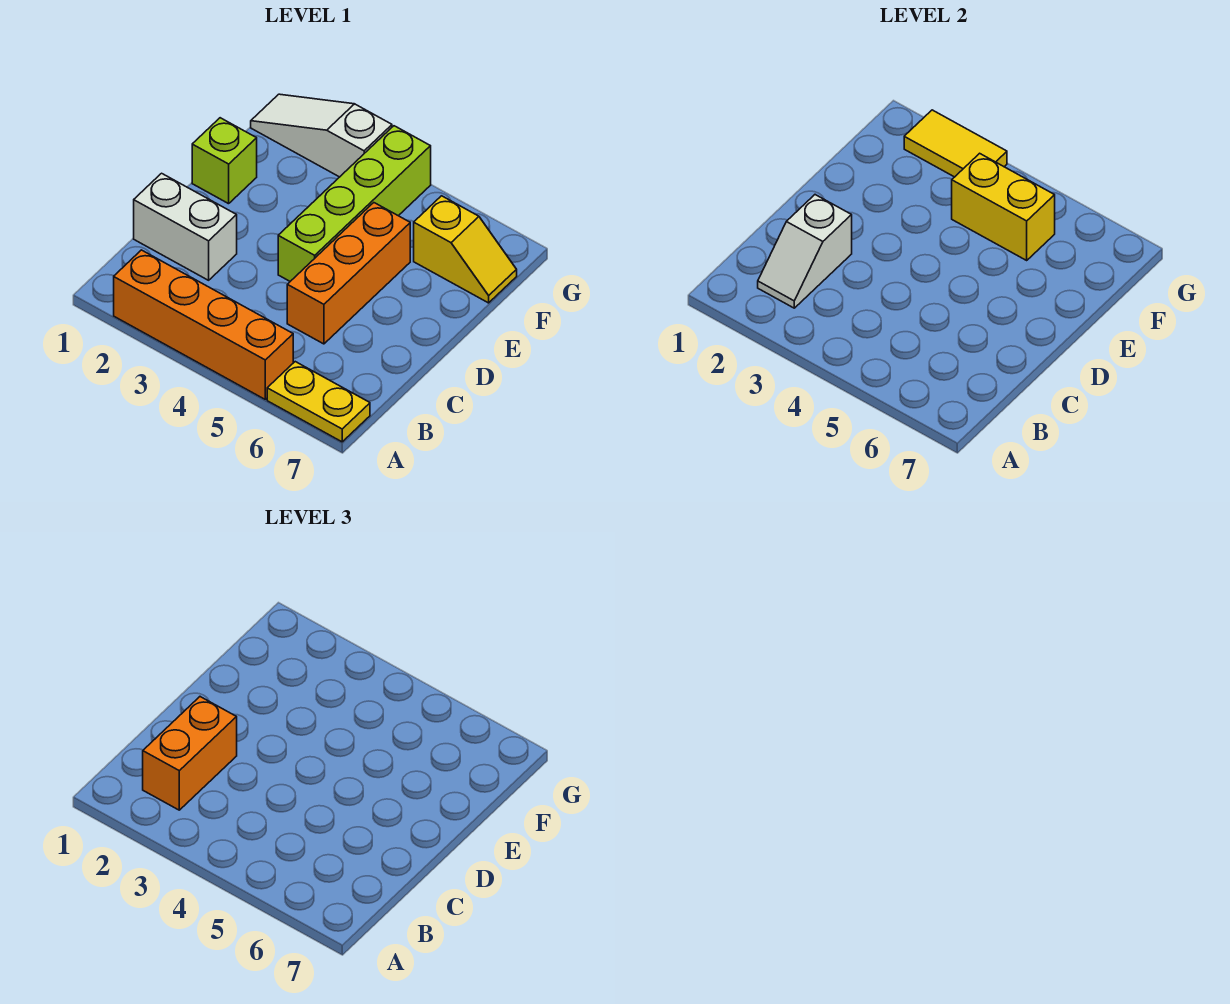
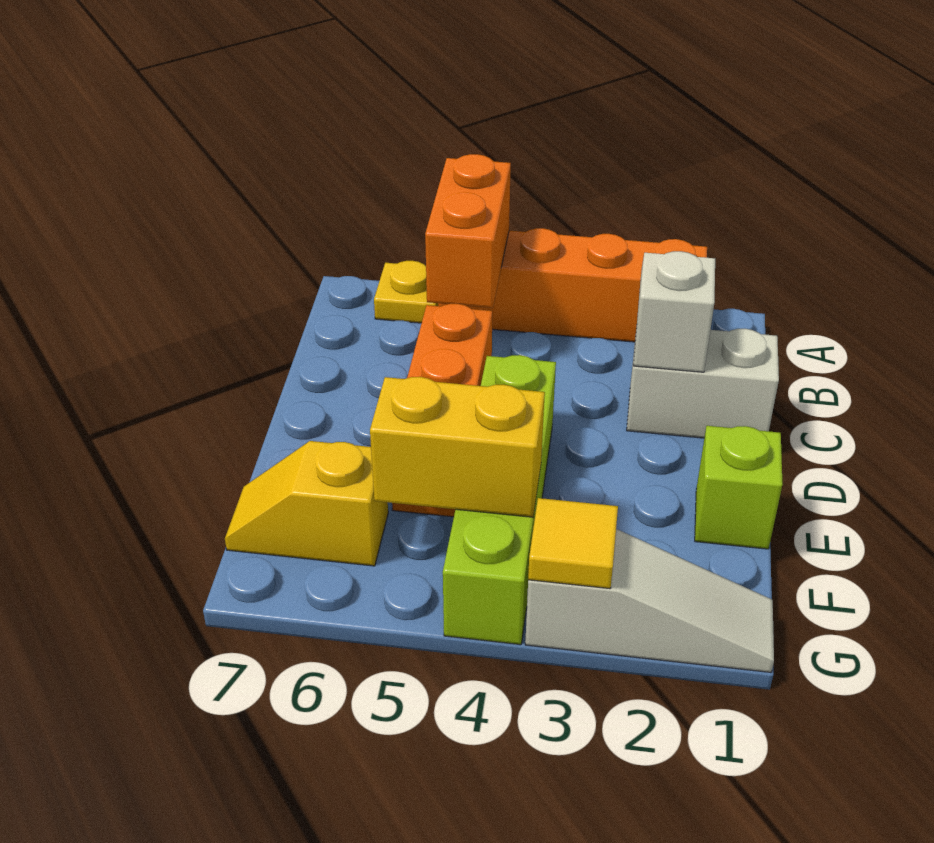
yellow plate A6:A7 level 1 -> yellow plate A6 level 1
orange brick B2:C2 level 3 -> orange brick A5:B5 level 2
yellow tile G2:G3 level 2 -> yellow tile G3 level 2

